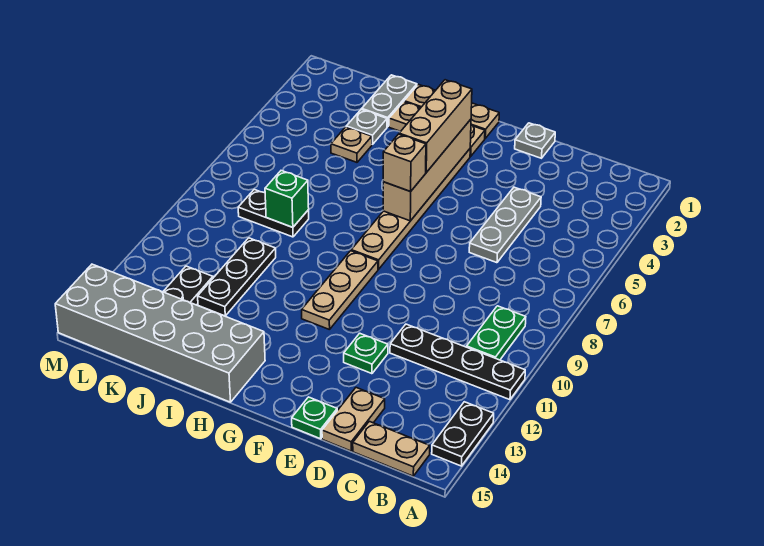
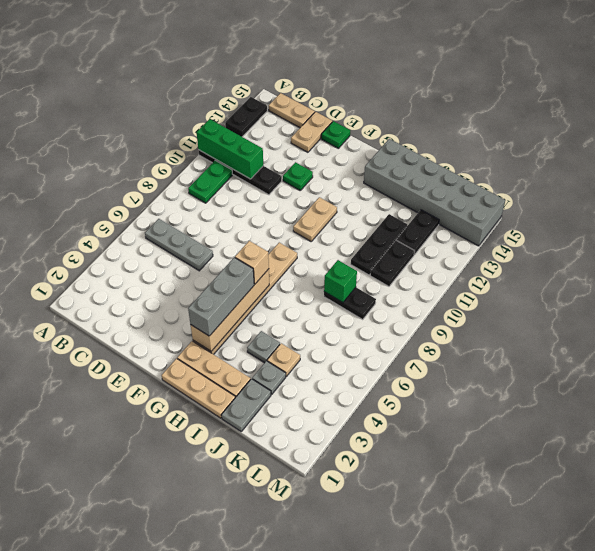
none -> green brick A11:C11 level 2
grey plate D4:D6 level 1 -> grey plate B6:D6 level 1
grey plate E1 level 1 -> grey plate I4 level 1
tan brick G3:G5 level 3 -> grey brick G3:G5 level 3
tan plate G9:G11 level 1 -> tan plate G10:G11 level 1
none -> black plate K10:K11 level 1

